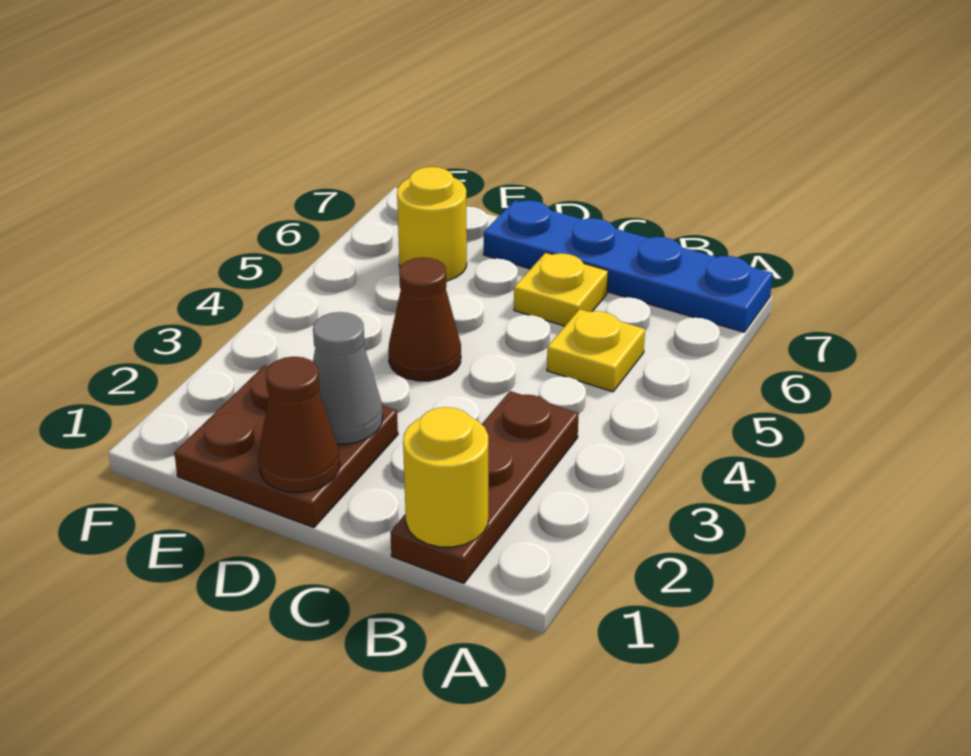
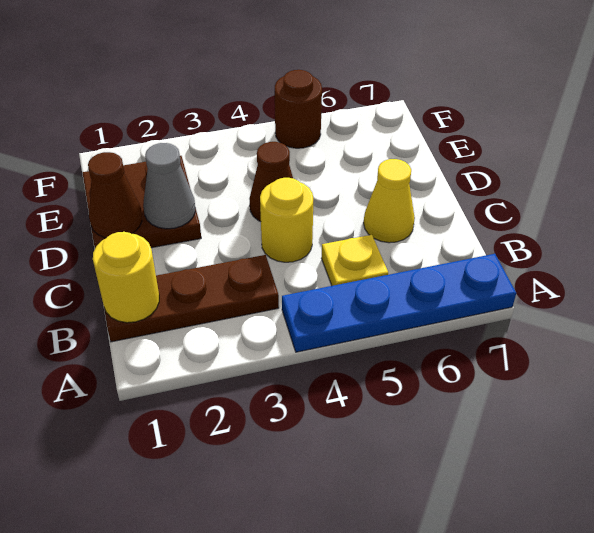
blue plate A7:D7 level 1 -> blue plate A4:A7 level 1
yellow plate C6 level 1 -> yellow cone C6 level 1
yellow round brick E6 level 1 -> yellow round brick C4 level 1
none -> brown round brick F5 level 1

